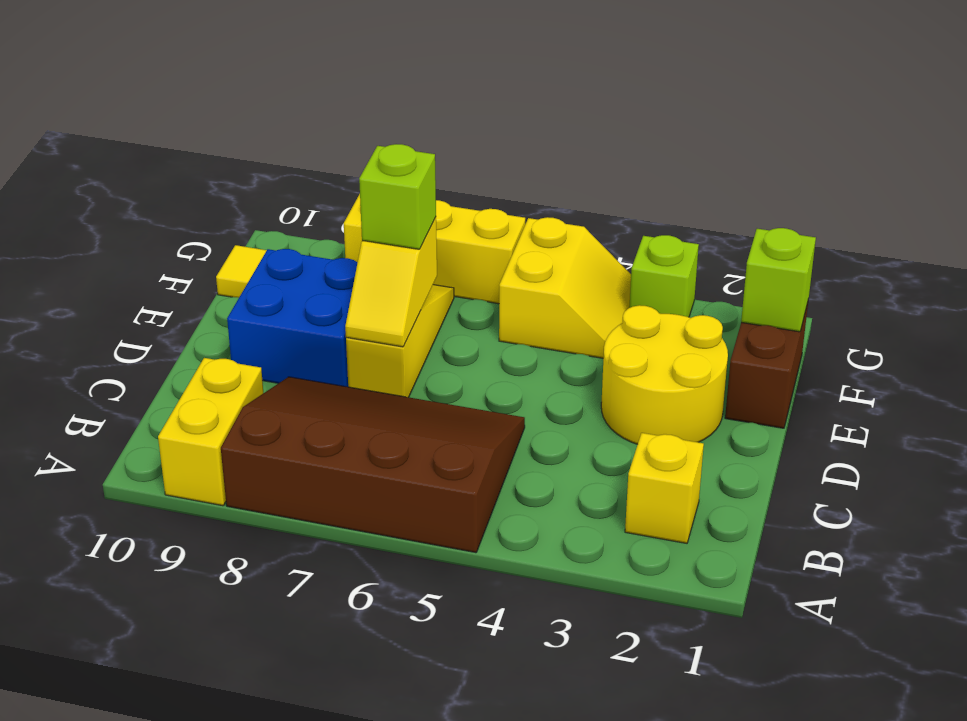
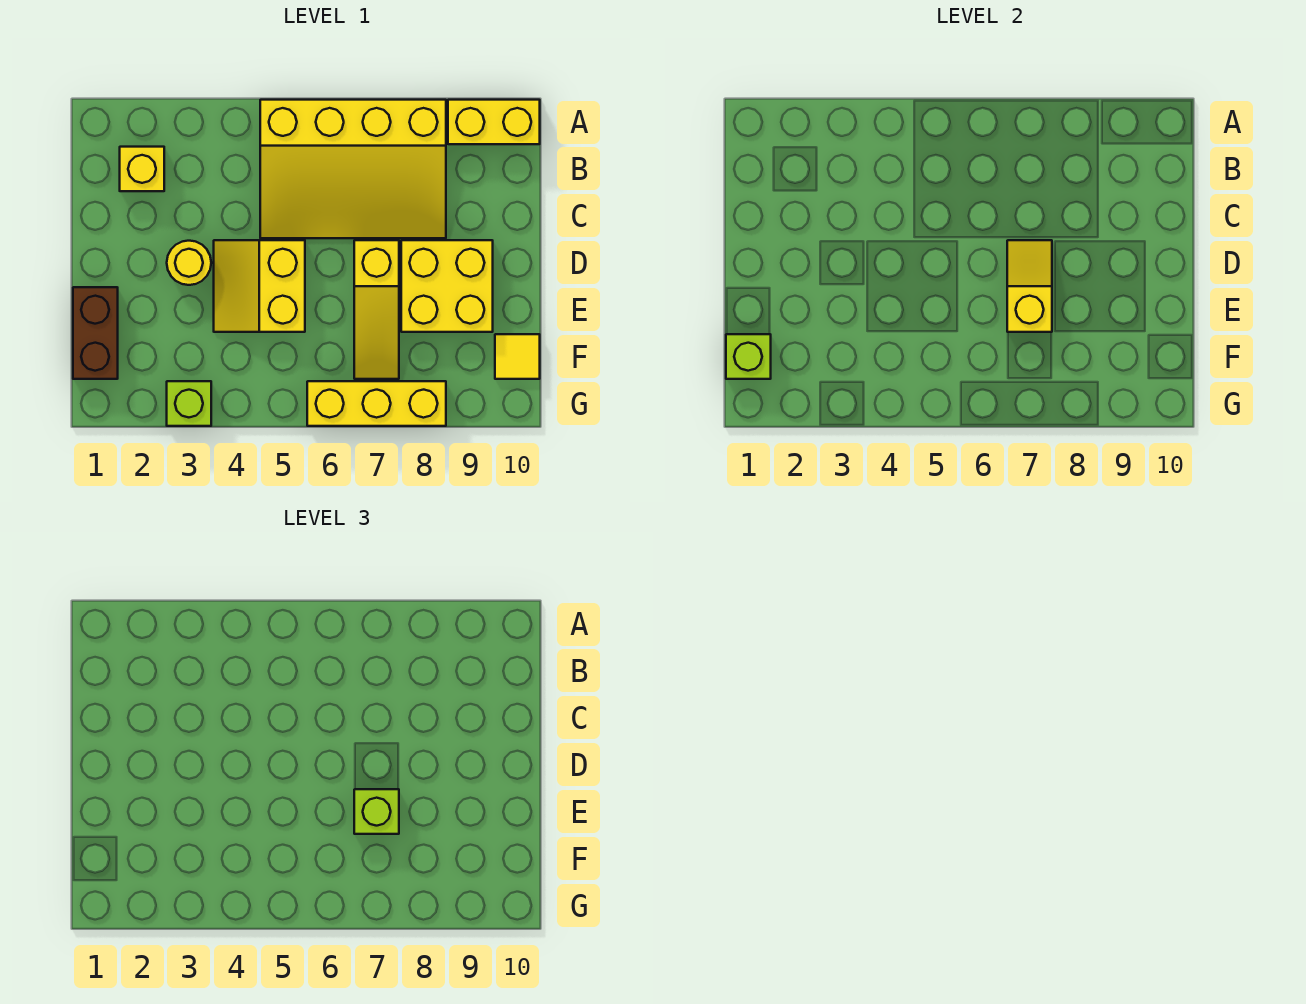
brown slope A5:C8 level 1 top A -> yellow slope A5:C8 level 1 top A
yellow brick A9:B9 level 1 -> yellow brick A9:A10 level 1
yellow round brick D2:E3 level 1 -> yellow round brick D3 level 1
blue brick D8:E9 level 1 -> yellow brick D8:E9 level 1
yellow slope F4:G5 level 1 top 5 -> yellow slope D4:E5 level 1 top 5

